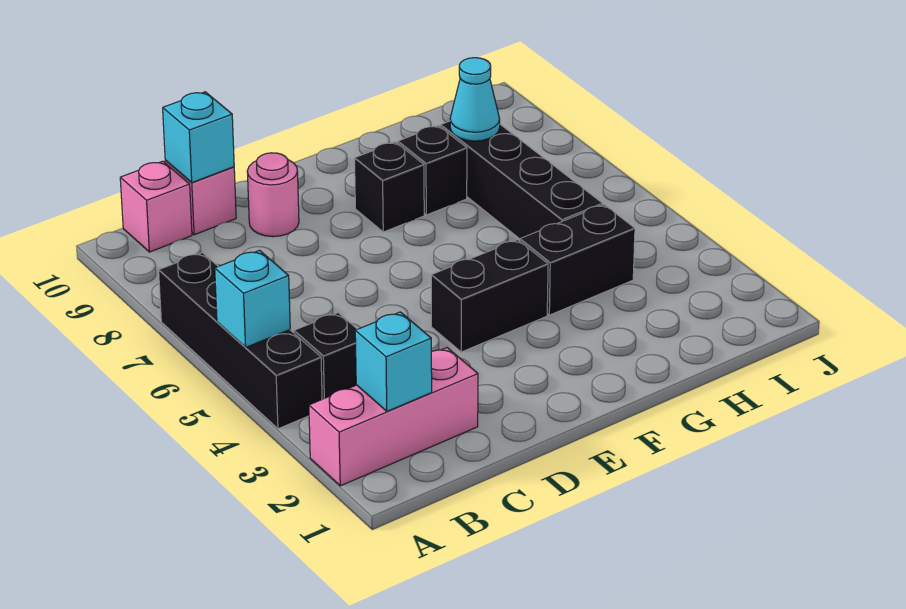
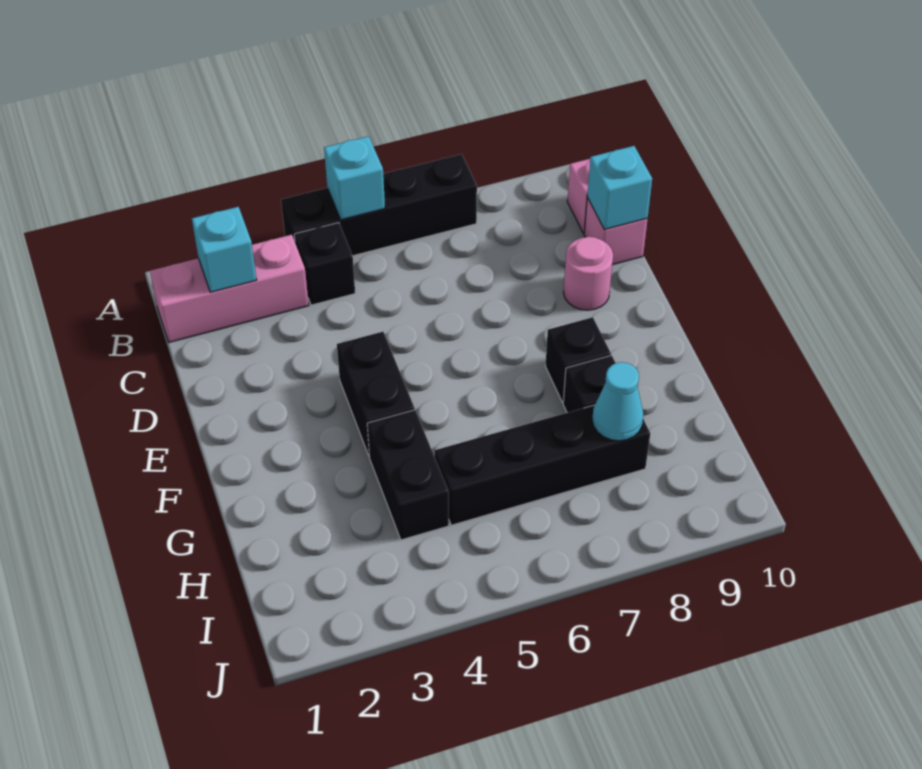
pink brick A2:C2 level 1 -> pink brick B1:B3 level 1

